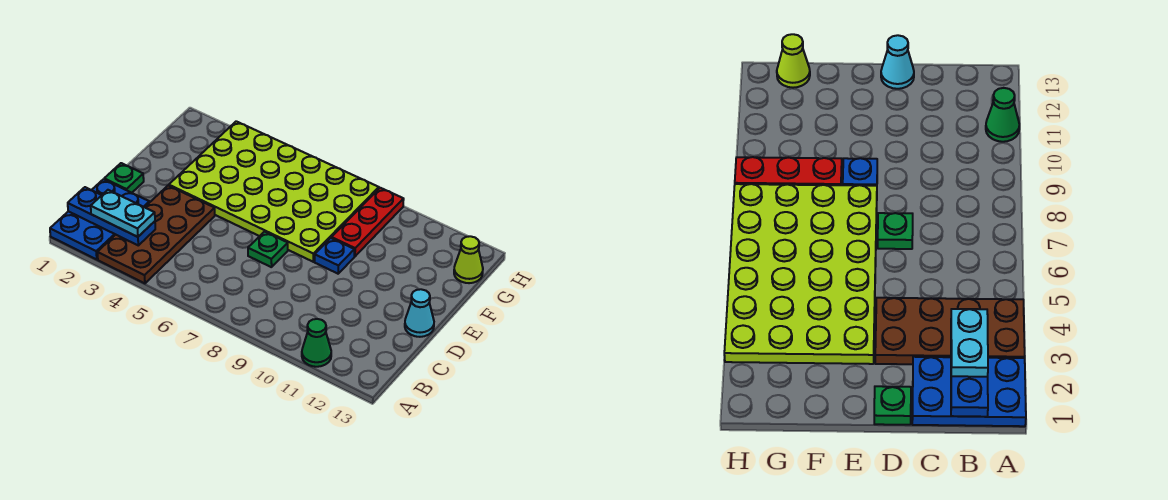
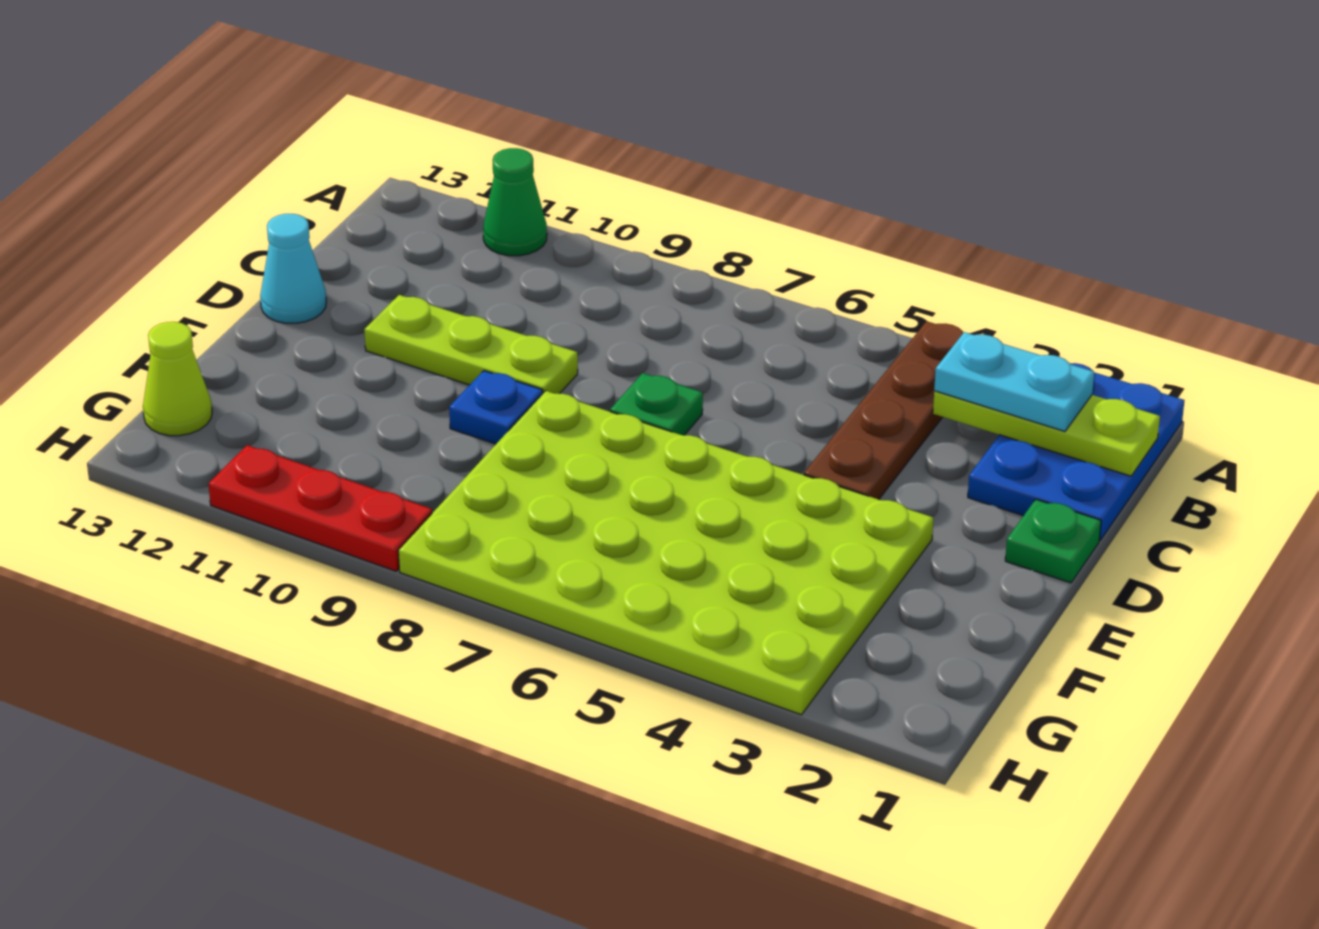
brown plate A3:D4 level 1 -> brown plate A4:D4 level 1
blue plate B1:B3 level 2 -> lime plate B1:B3 level 2
none -> lime plate D9:D11 level 1
red plate F9:H9 level 1 -> red plate H9:H11 level 1

